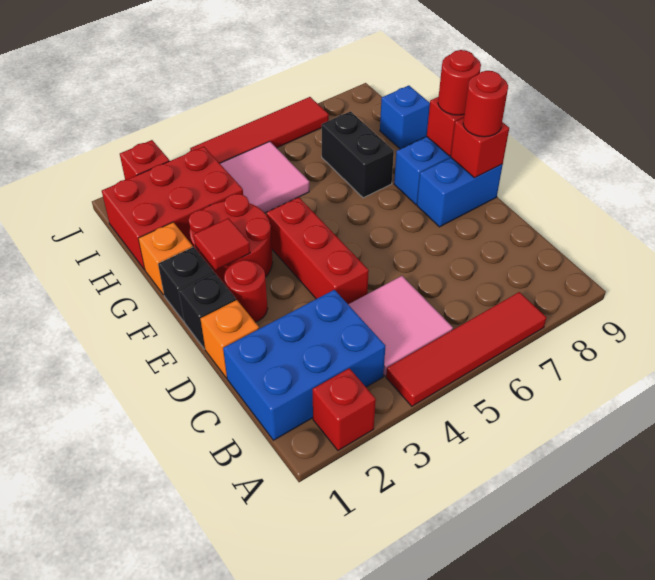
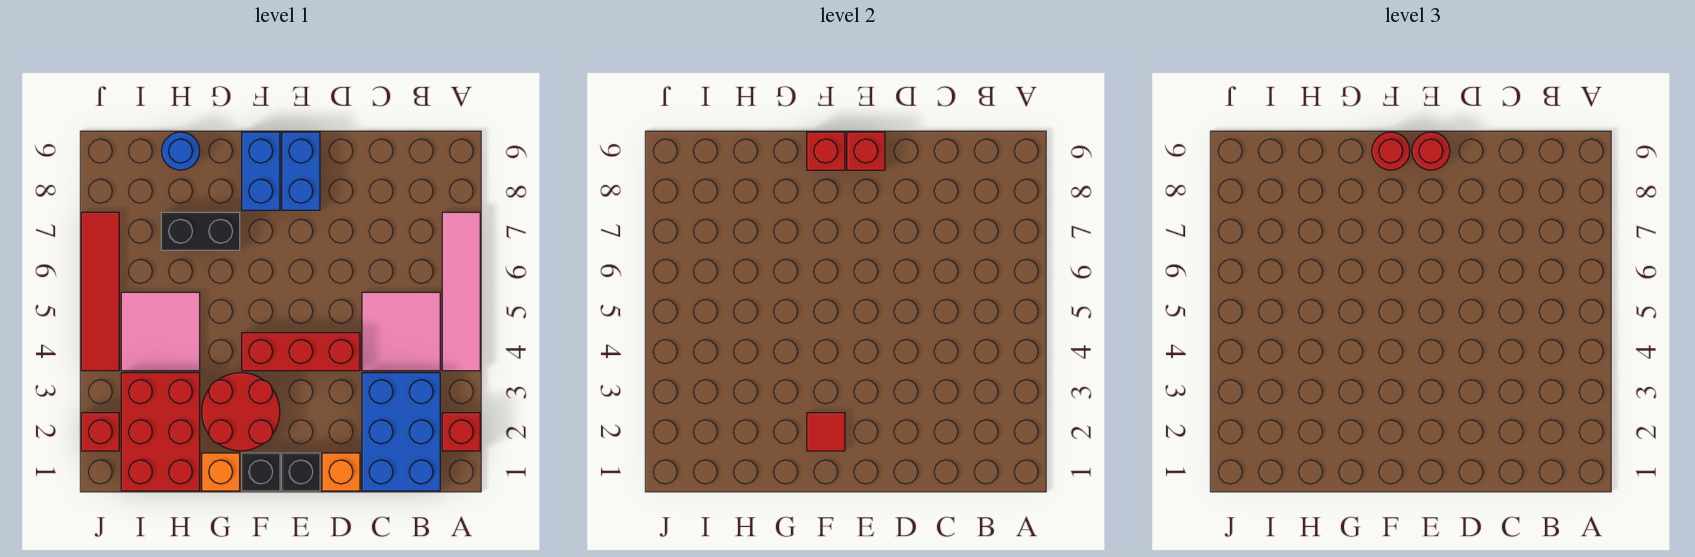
red tile A4:A7 level 1 -> pink tile A4:A7 level 1
red round brick E2 level 1 -> none
blue brick H9 level 1 -> blue round brick H9 level 1

